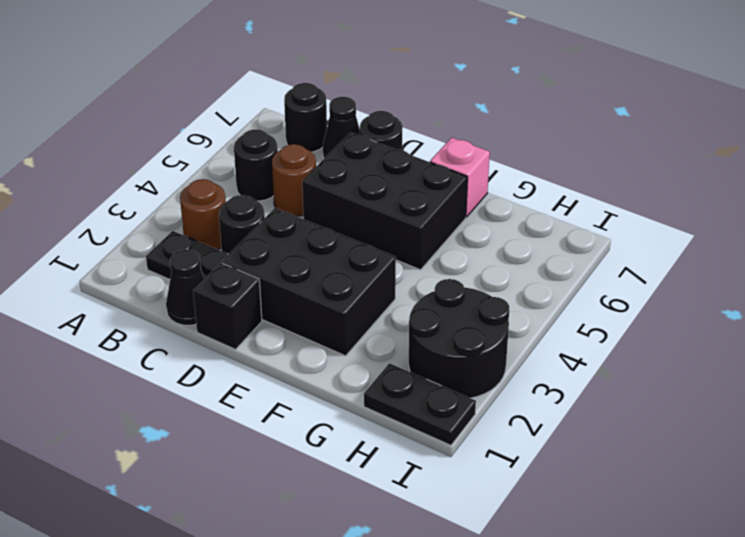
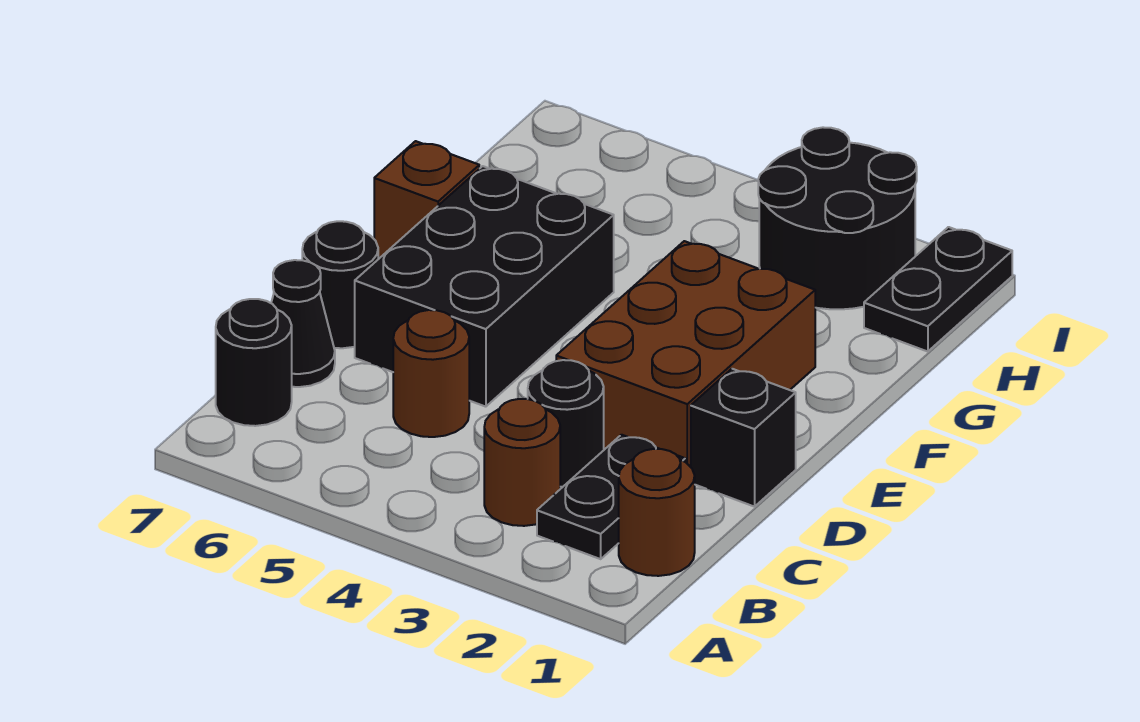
none -> brown round brick B1 level 1
black round brick B5 level 1 -> none
black cone C1 level 1 -> none
black brick D2:F3 level 1 -> brown brick D2:F3 level 1
pink brick F7 level 1 -> brown brick F7 level 1

